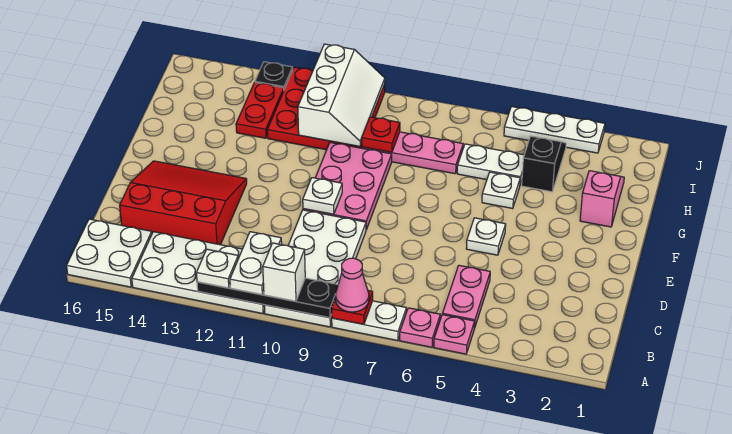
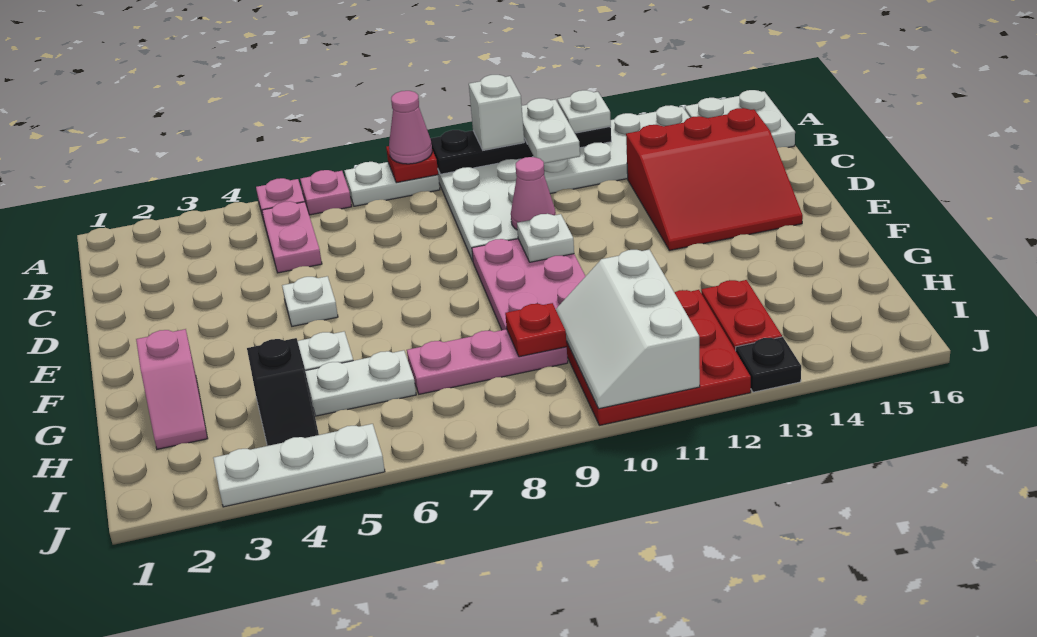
none -> pink cone D10 level 2

